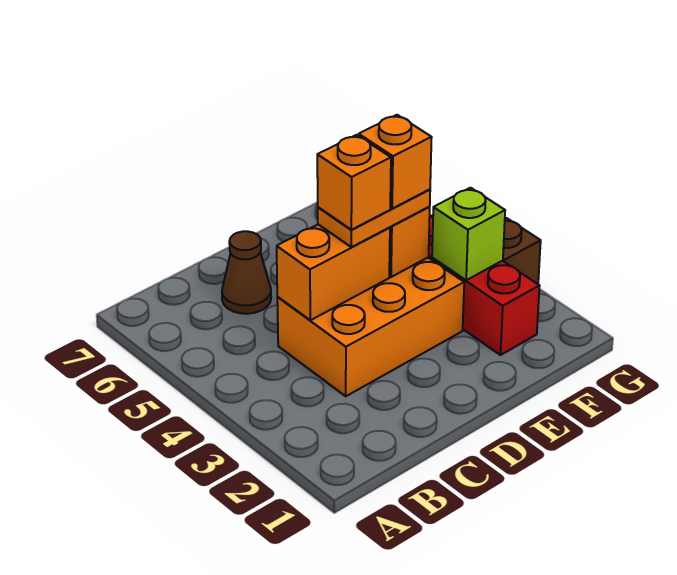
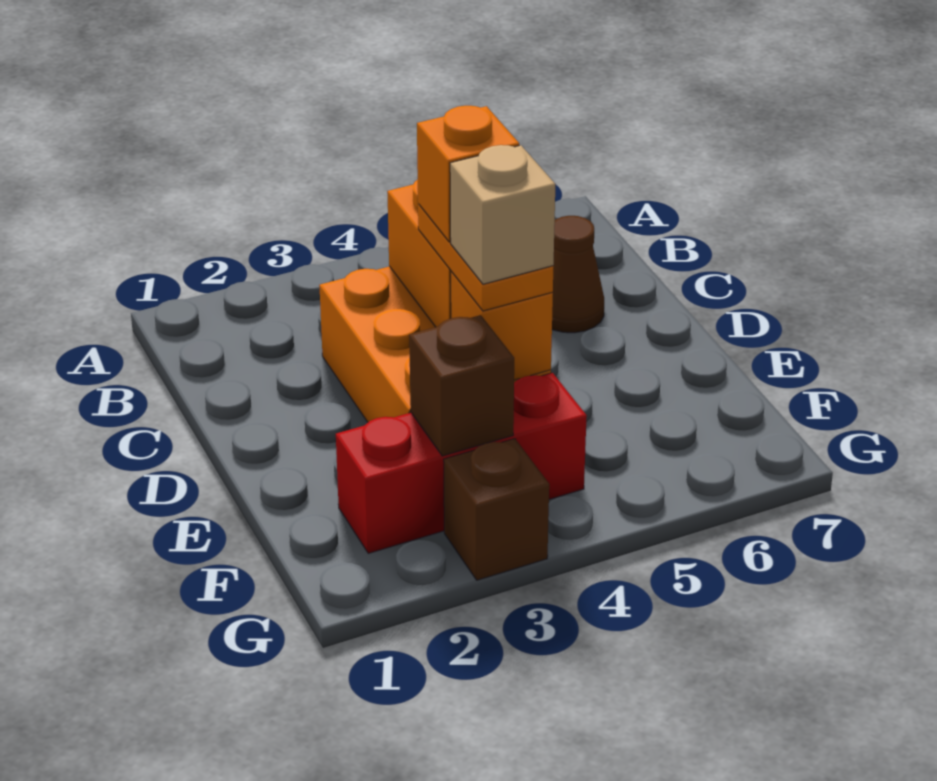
orange brick E4 level 4 -> tan brick E4 level 4
lime brick F3 level 2 -> brown brick F3 level 2

